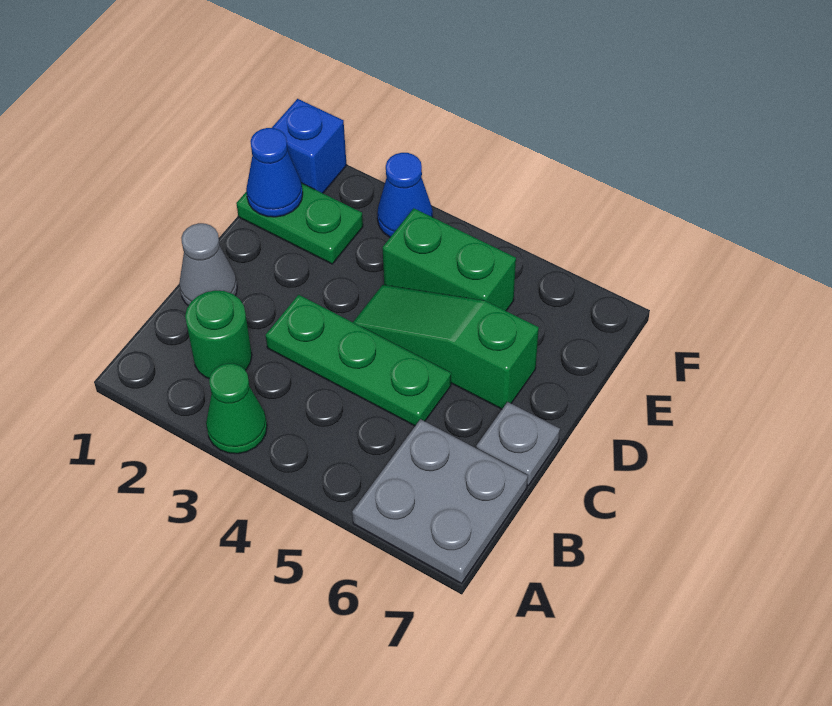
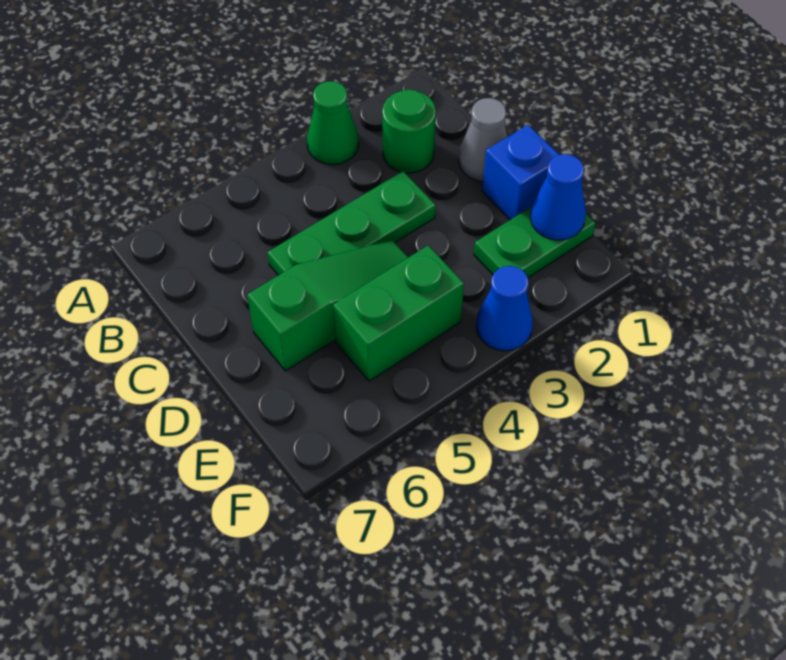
grey plate A6:B7 level 1 -> none
grey plate C7 level 1 -> none
blue brick F1 level 1 -> blue brick D1 level 1

